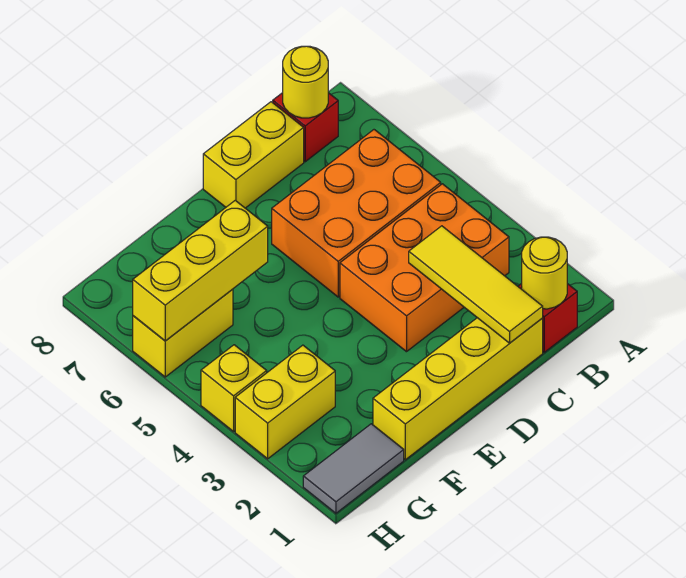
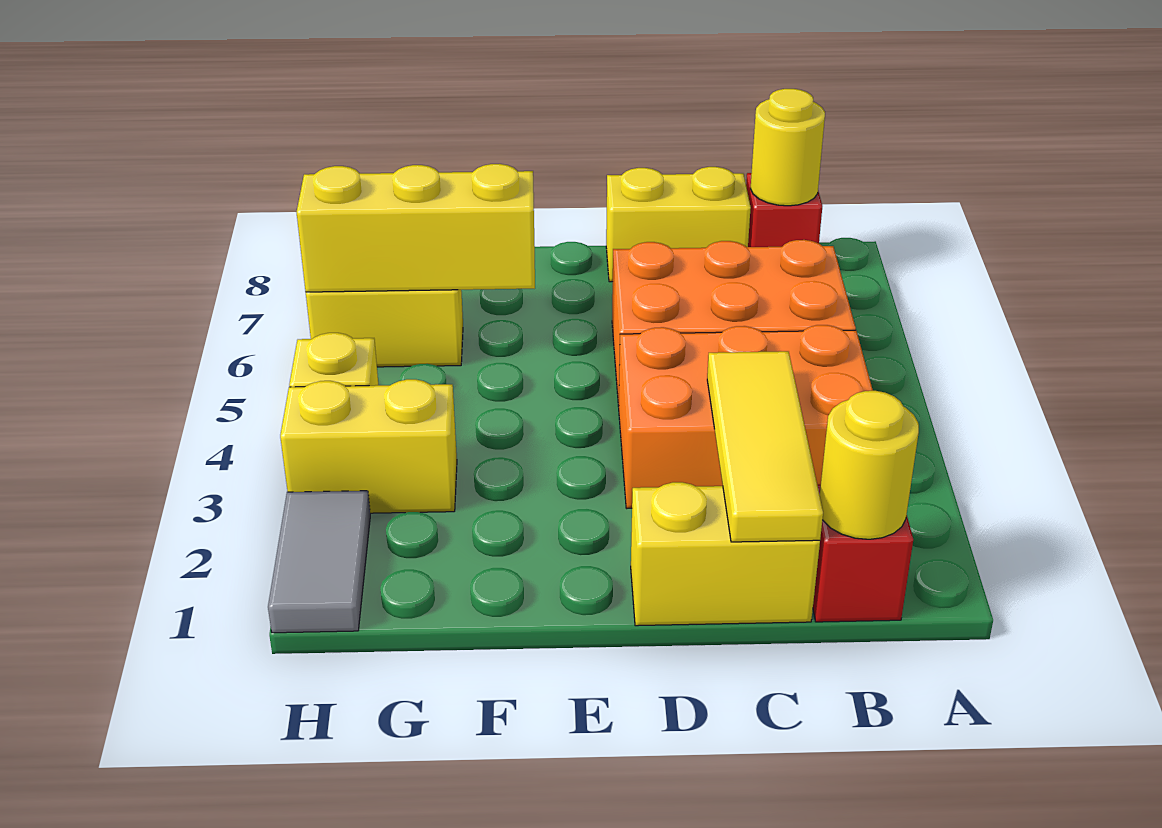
yellow brick C1:F1 level 1 -> yellow brick C1:D1 level 1
grey tile G1:H1 level 1 -> grey tile H1:H2 level 1

